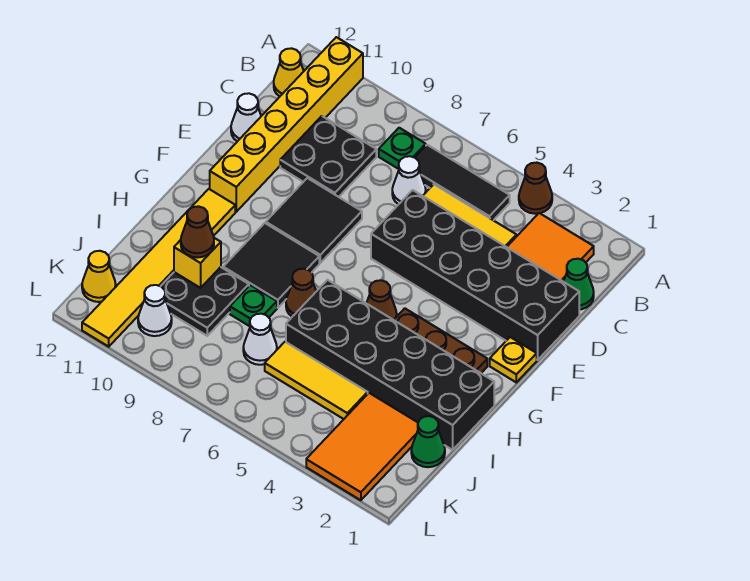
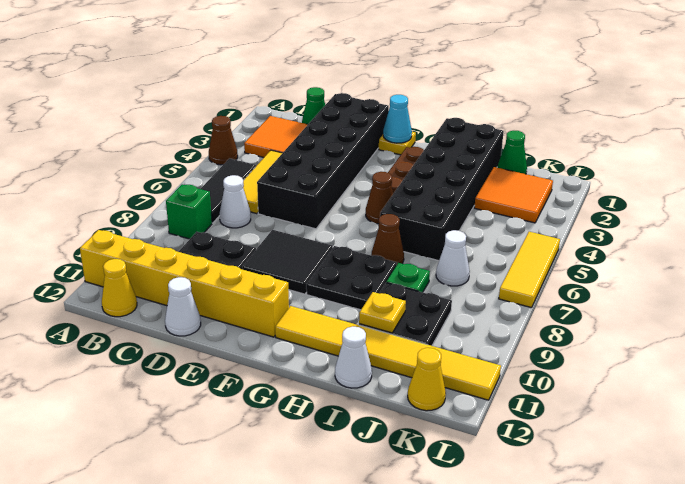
green plate B8 level 1 -> green brick B8 level 1
none -> cyan cone F1 level 2
black tile G8:H9 level 1 -> black plate G8:H9 level 1
yellow brick I10 level 2 -> yellow plate I10 level 2
brown cone I10 level 3 -> none
orange tile J2:L3 level 1 -> orange tile J2:K3 level 1
yellow tile J4:J6 level 1 -> yellow tile L5:L7 level 1
white cone K10 level 1 -> white cone I12 level 1

